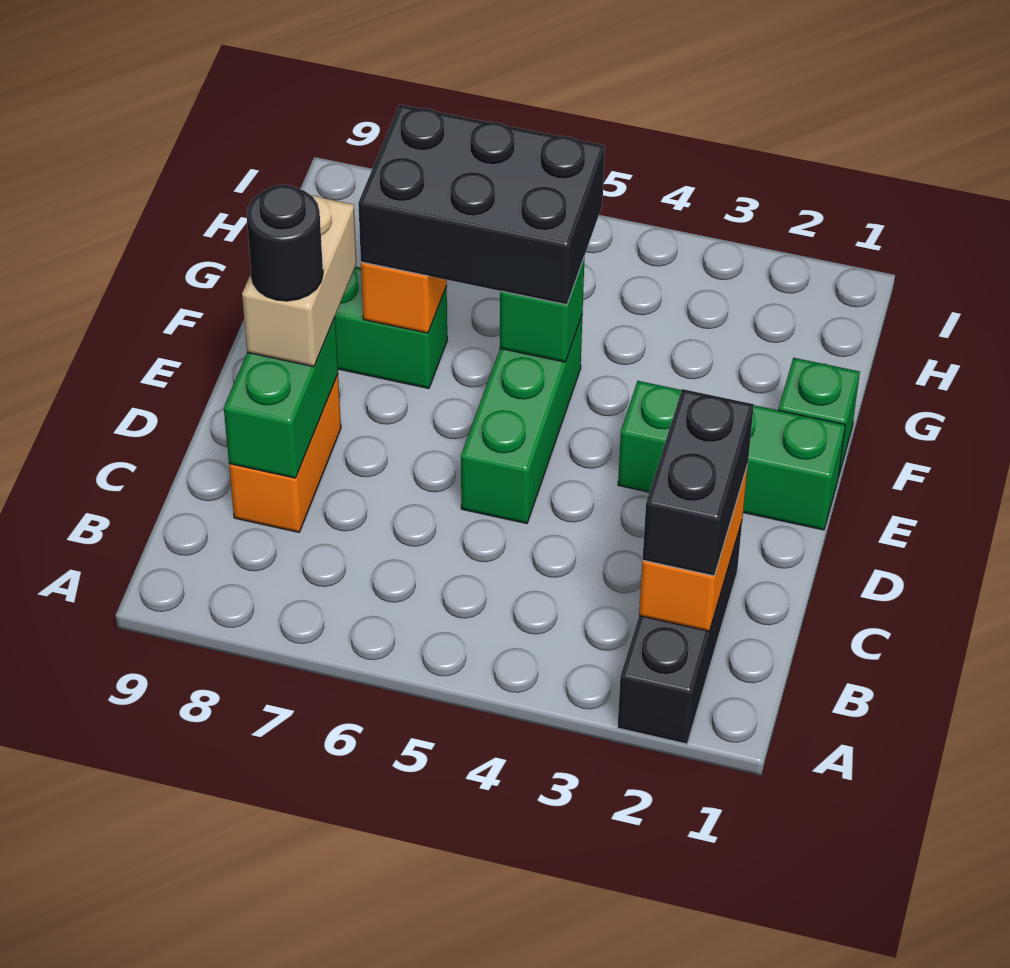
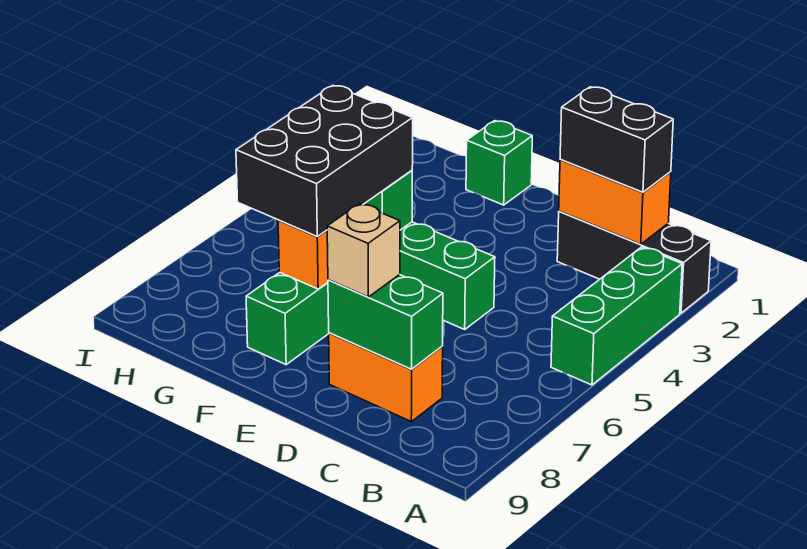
tan brick D8:E8 level 3 -> tan brick D8 level 3
black round brick D8 level 4 -> none
green brick E1:E3 level 1 -> green brick A3:A5 level 1

